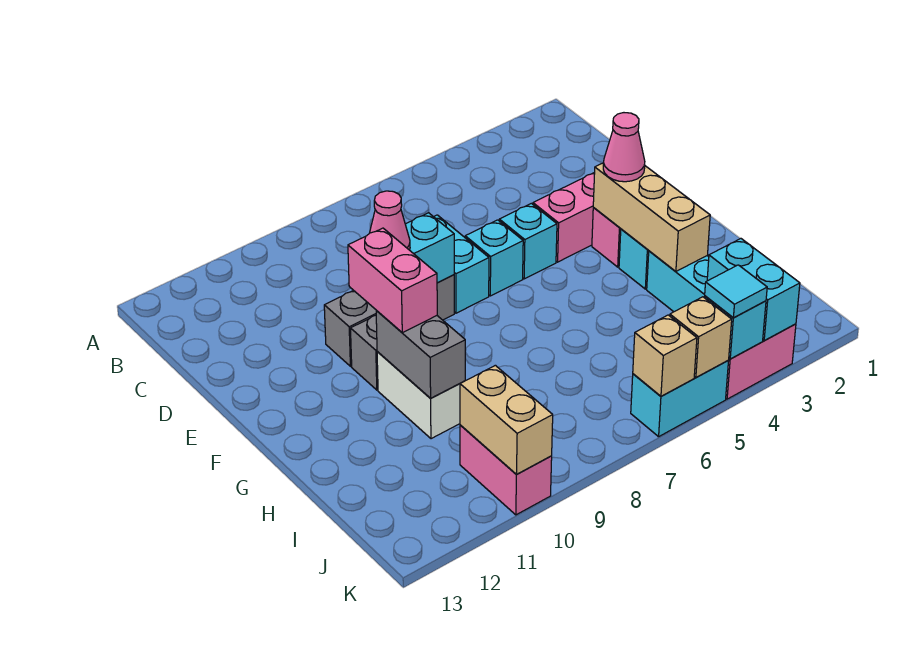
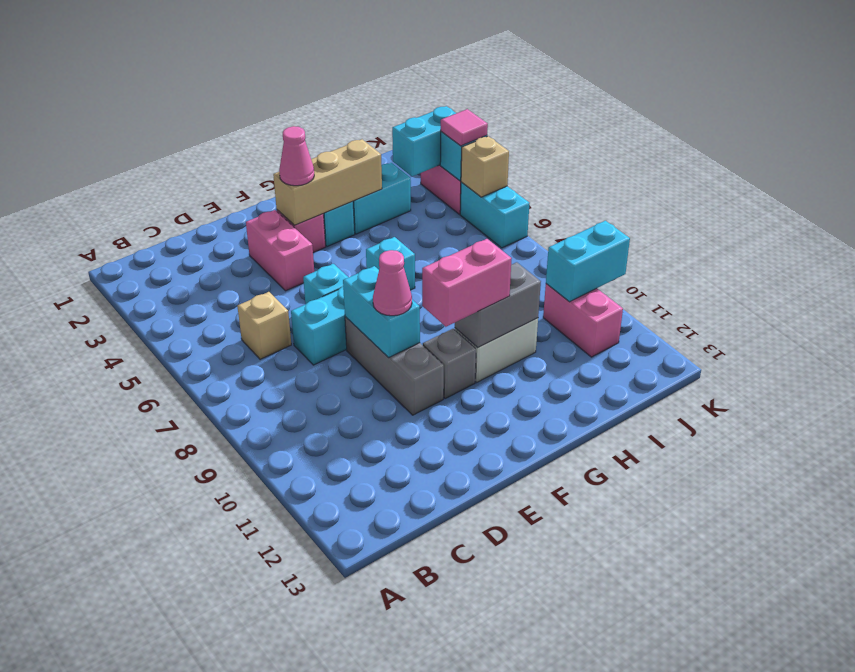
cyan brick E5 level 1 -> cyan brick G6 level 1
pink brick J10:K10 level 1 -> pink brick J10:J11 level 1
tan brick J10:K10 level 2 -> cyan brick J10:K10 level 2
cyan tile K4 level 3 -> pink tile K4 level 3
tan brick K6 level 2 -> tan brick C6 level 1

